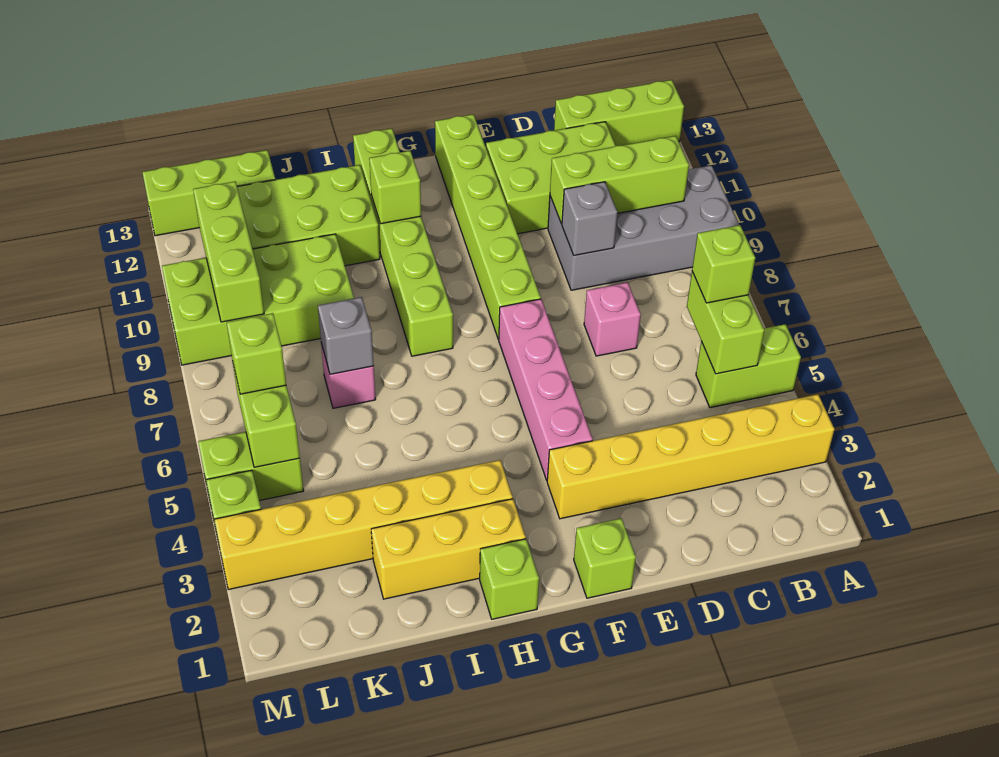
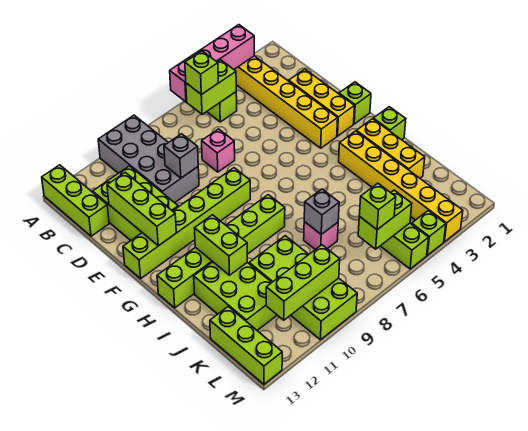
lime brick B10:D10 level 2 -> lime brick D12:F12 level 2
none -> yellow brick D2:F2 level 1
pink brick F4:F7 level 1 -> pink brick A3:A6 level 2
lime brick H11 level 2 -> lime brick H11:I11 level 2

